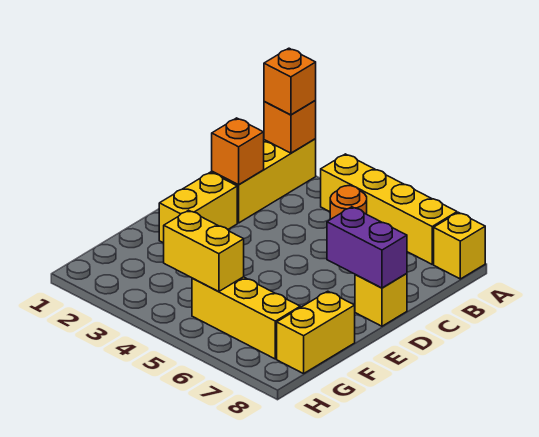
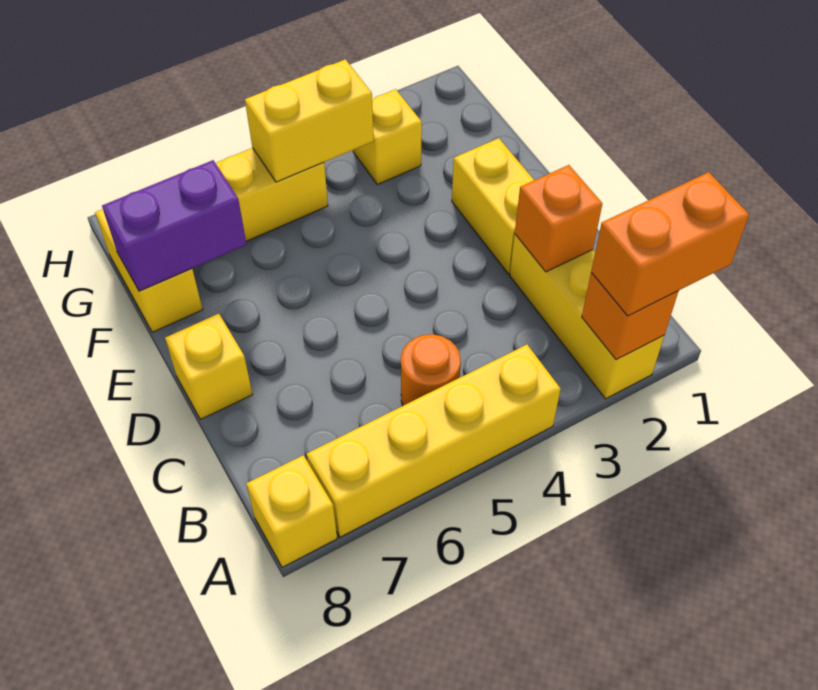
orange brick A2 level 3 -> orange brick A1:A2 level 3
purple brick D7:D8 level 2 -> purple brick F7:F8 level 2
none -> yellow brick G3 level 1

